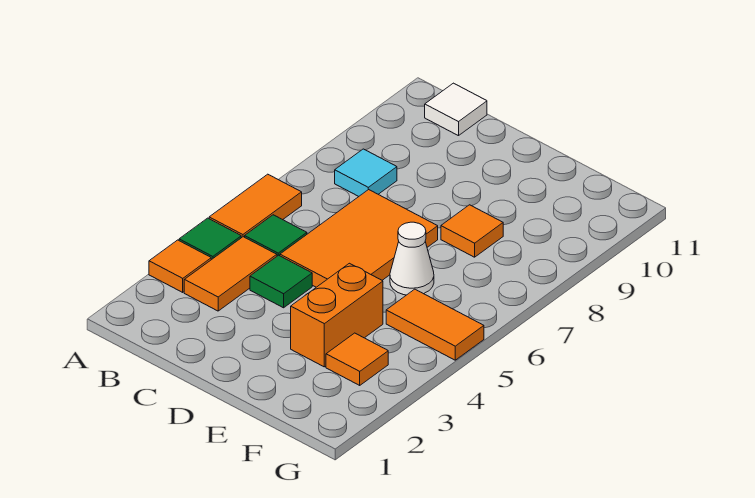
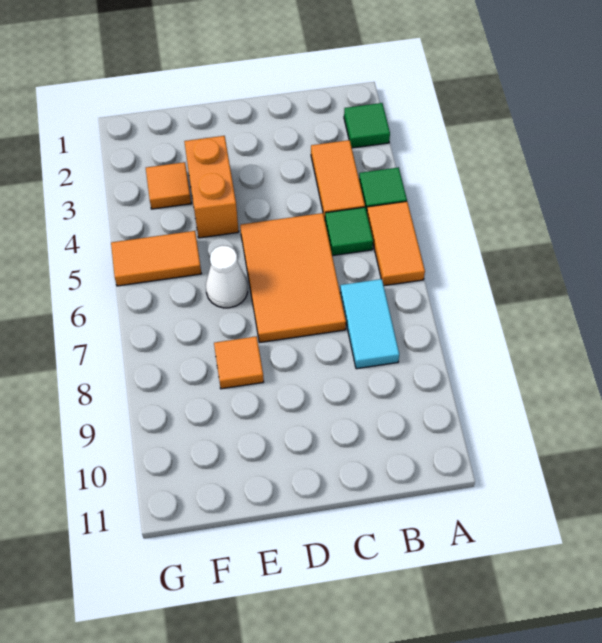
orange tile A3 level 1 -> none
cyan tile B8 level 1 -> cyan tile B7:B8 level 1
white tile B11 level 1 -> none
green tile C4 level 1 -> green tile A2 level 1

